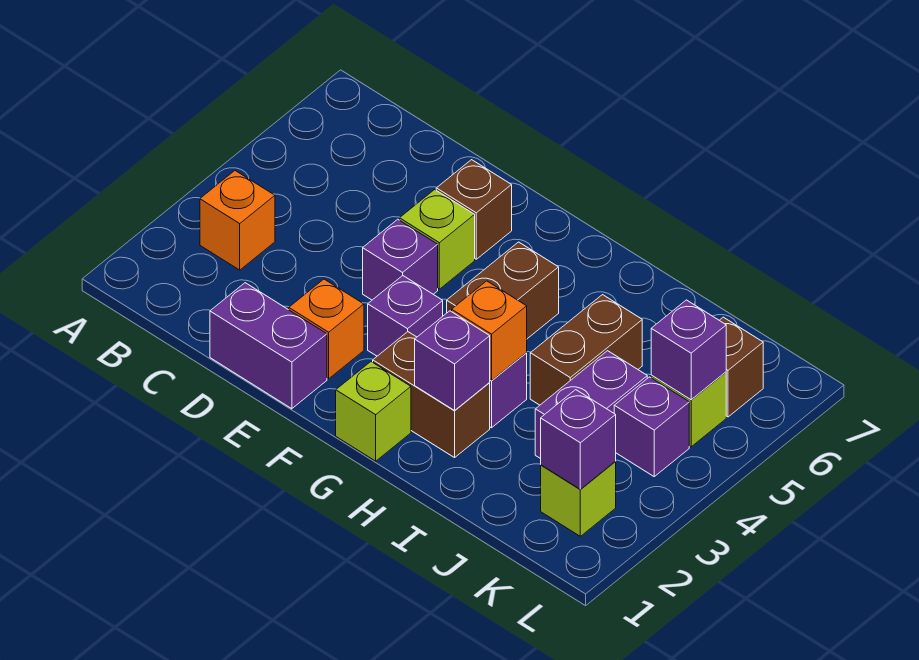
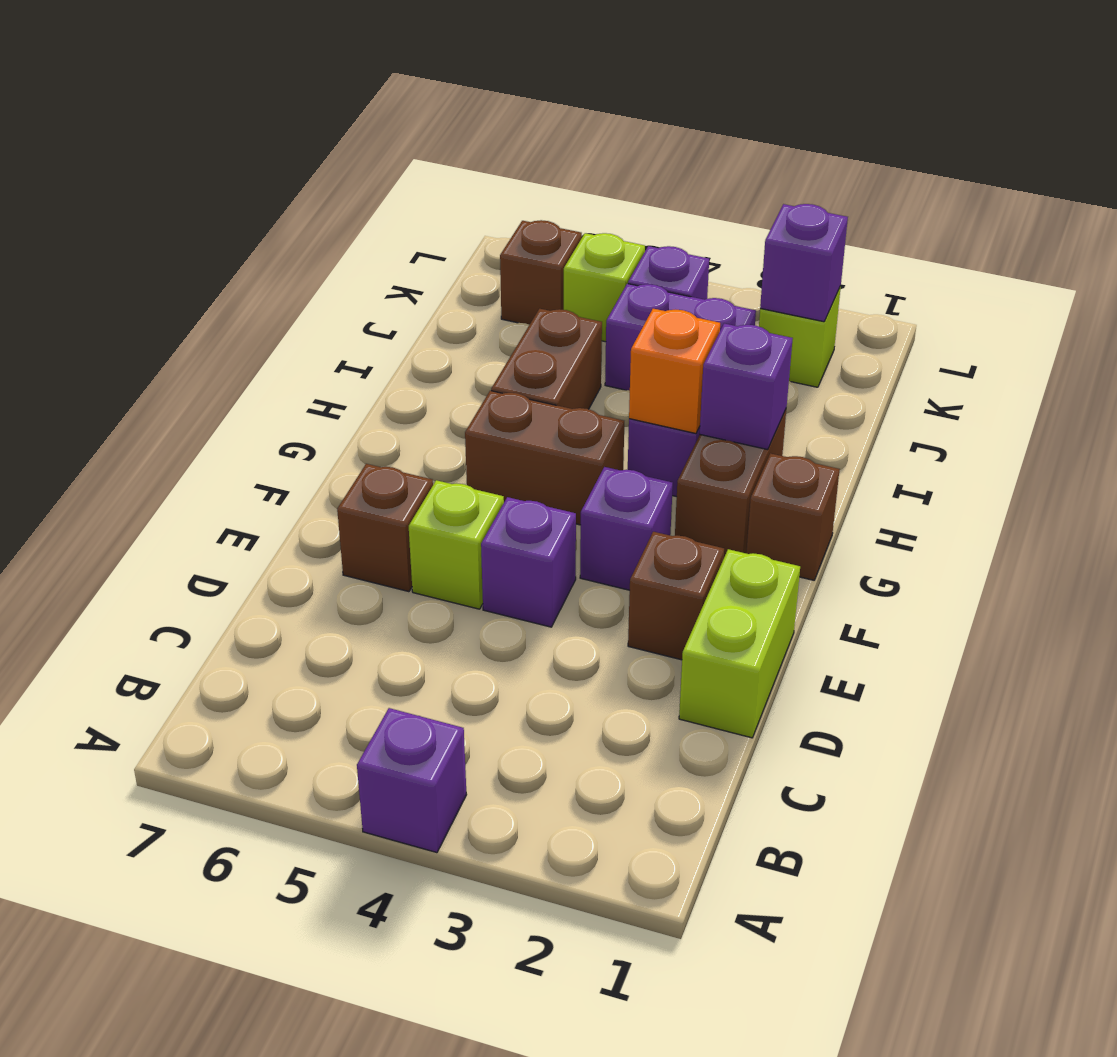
orange brick B3 level 1 -> none
purple brick D1:E1 level 1 -> lime brick D1:E1 level 1
orange brick E2 level 1 -> brown brick E2 level 1
lime brick G1 level 1 -> brown brick G1 level 1
brown brick I4:I5 level 1 -> brown brick H5:I5 level 1
purple brick K5 level 2 -> purple brick A4 level 1

